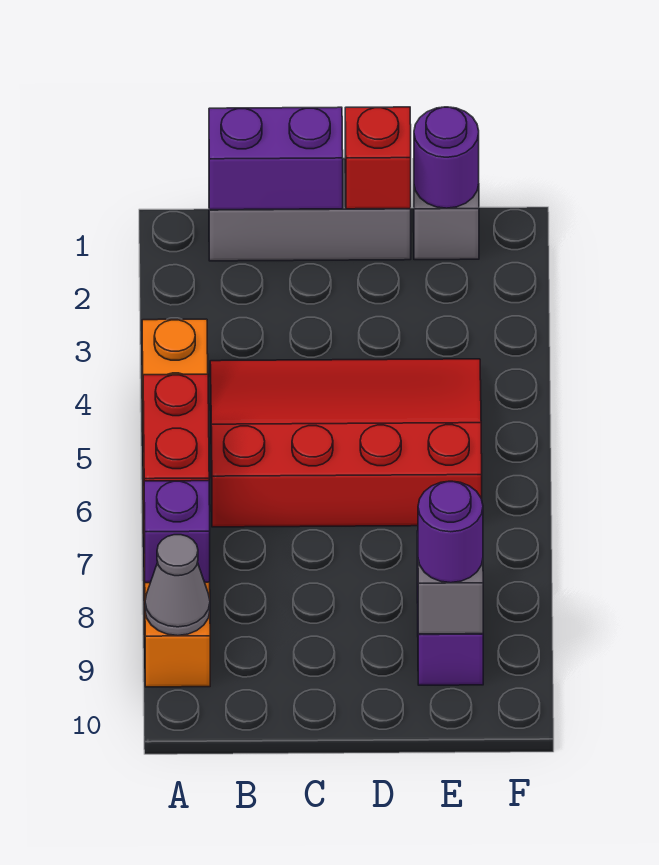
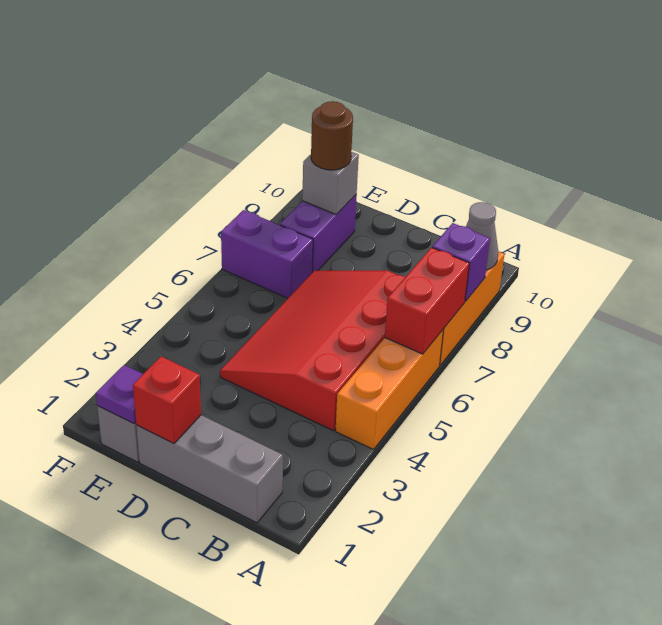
purple brick B1:C1 level 2 -> purple brick E7:F7 level 1
red slope B4:E6 level 1 top 6 -> red slope B4:D7 level 1 top B
purple round brick E1 level 2 -> purple plate E1 level 2
purple round brick E9 level 3 -> brown round brick E9 level 3

